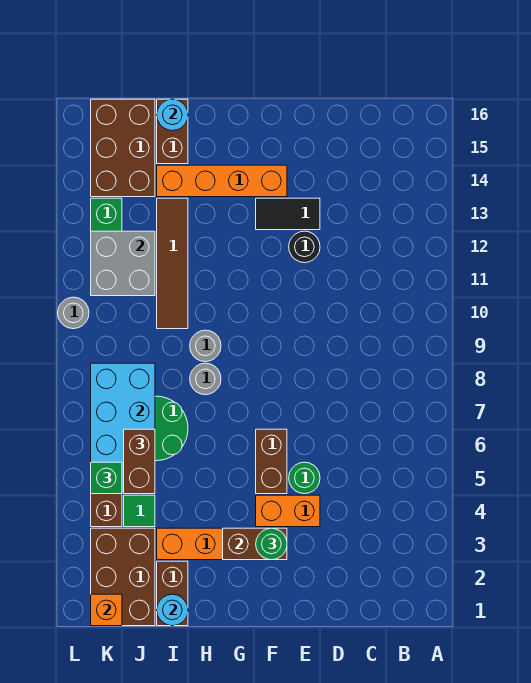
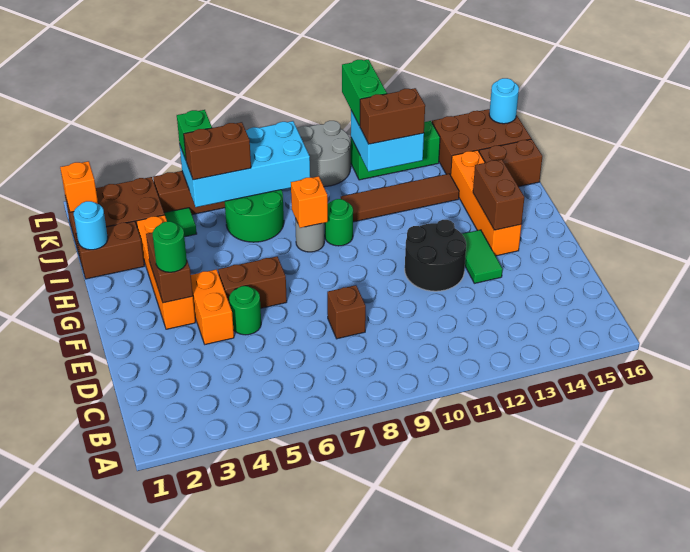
none -> brown brick D8 level 1
black round brick E12 level 1 -> black round brick E11:F12 level 1
black tile E13:F13 level 1 -> green tile E13:F13 level 1
none -> brown brick F14:G14 level 2
none -> orange brick H8 level 2
grey round brick H9 level 1 -> green round brick H9 level 1
cyan round brick I16 level 2 -> cyan round brick K16 level 2
grey brick J11:K12 level 2 -> cyan brick J11:K12 level 2
none -> brown brick J11:J12 level 3
none -> green brick K11:L11 level 3
grey round brick L10 level 1 -> grey round brick K9:L10 level 1

